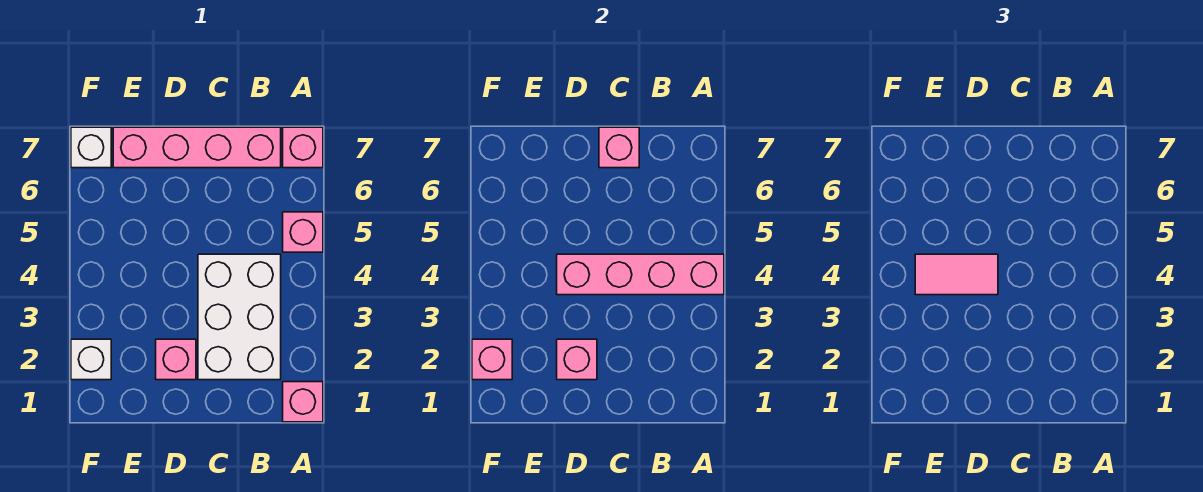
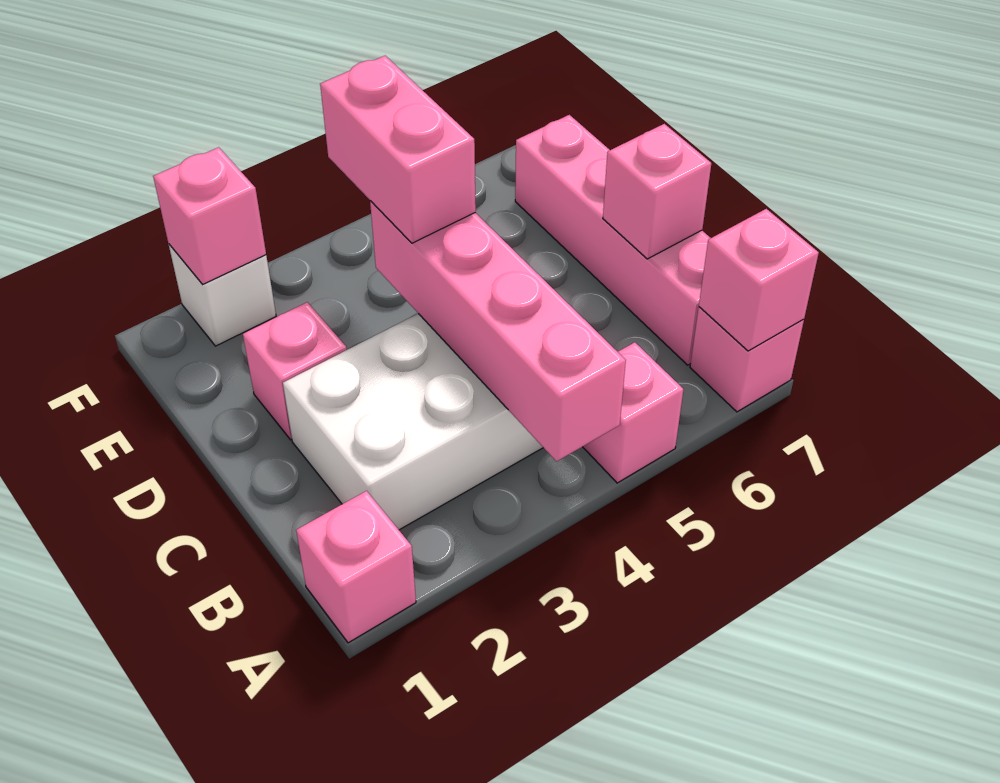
pink brick D2 level 2 -> pink brick A7 level 2
pink tile D4:E4 level 3 -> pink brick D4:E4 level 3
white brick F7 level 1 -> none

